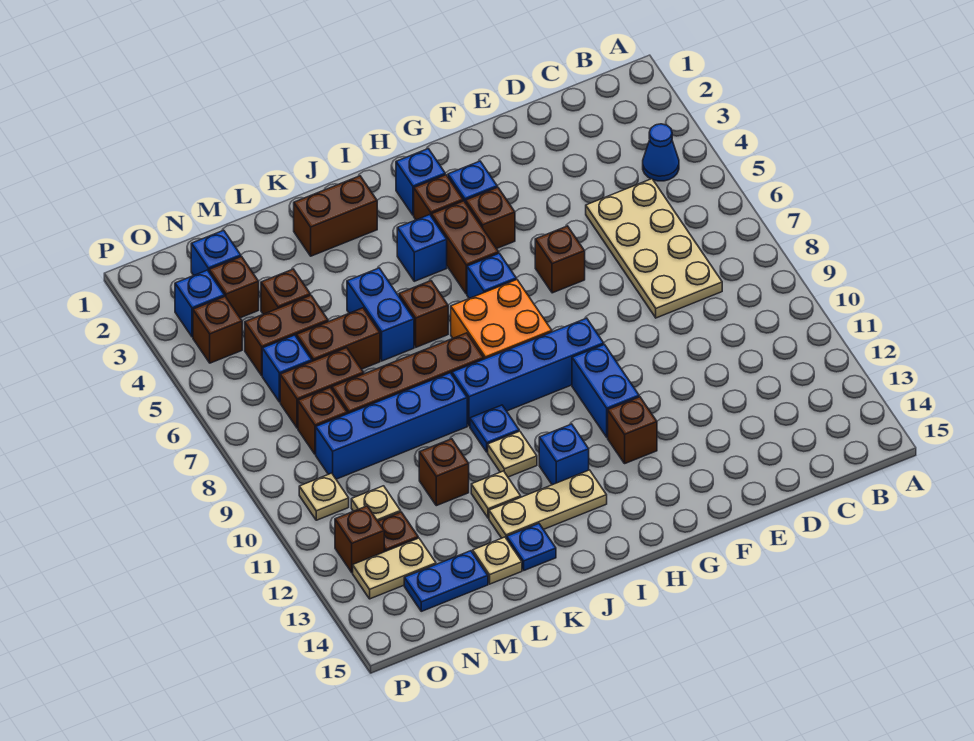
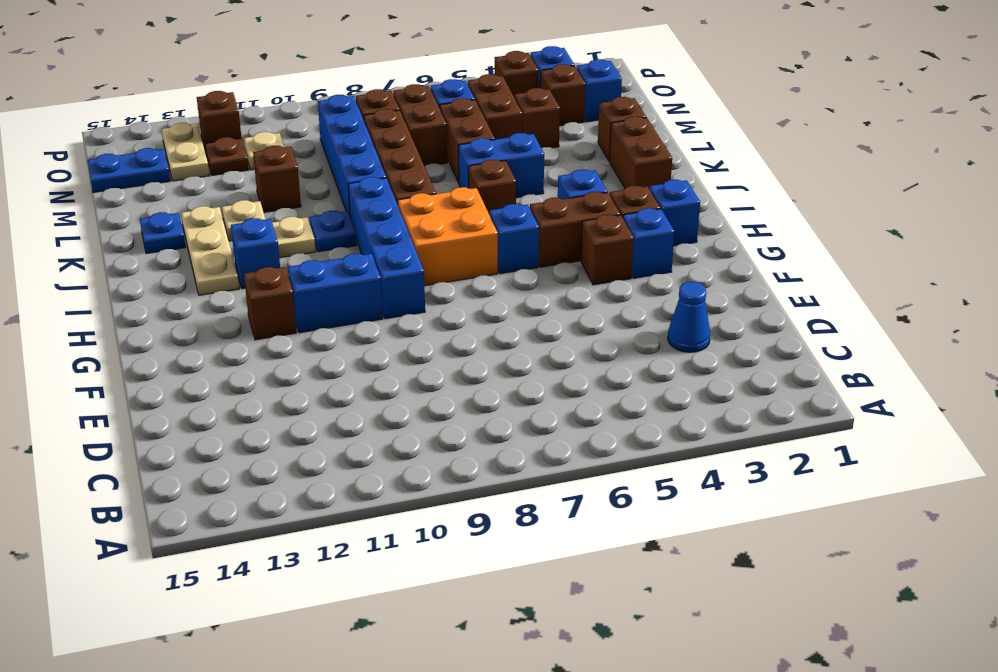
blue cone B4 level 1 -> blue cone D3 level 1
tan plate C5:D8 level 1 -> none
brown brick F6 level 1 -> brown brick L2 level 1
tan plate L14 level 1 -> none
blue plate M14:N14 level 1 -> blue plate N14:N15 level 1
tan plate O10 level 1 -> none

